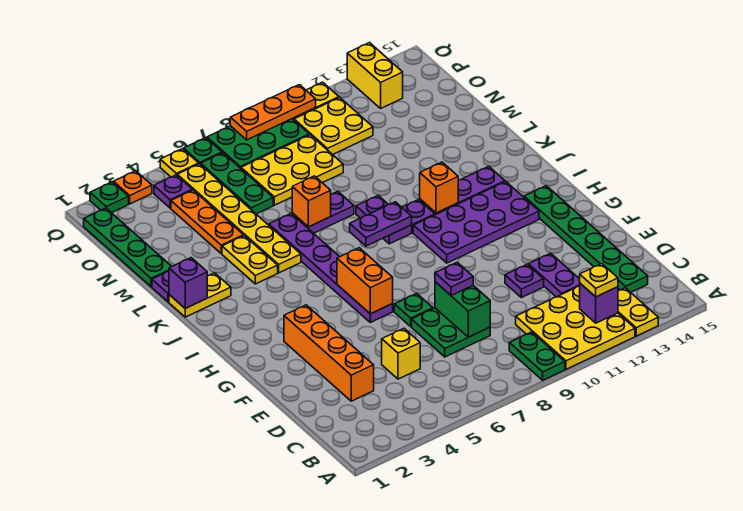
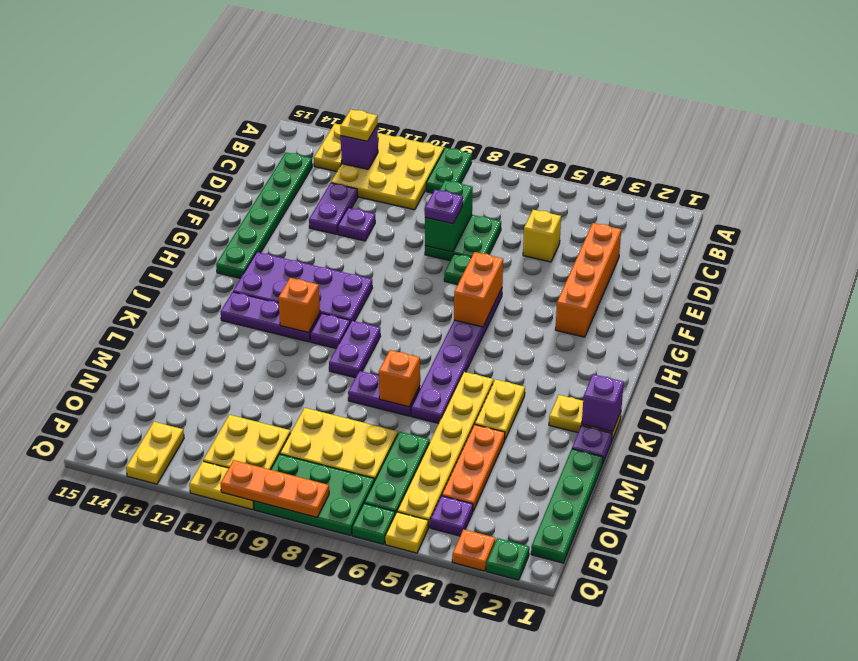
purple plate J8:J9 level 2 -> none
yellow brick P13:Q13 level 1 -> yellow plate P13:Q13 level 1

